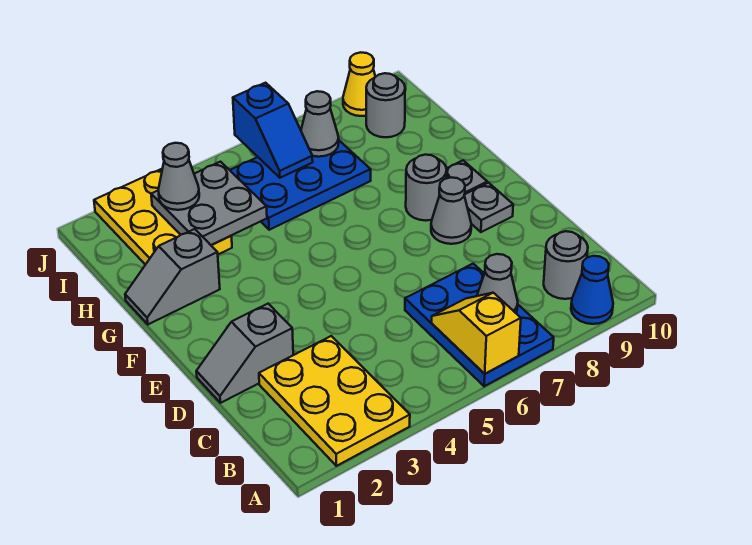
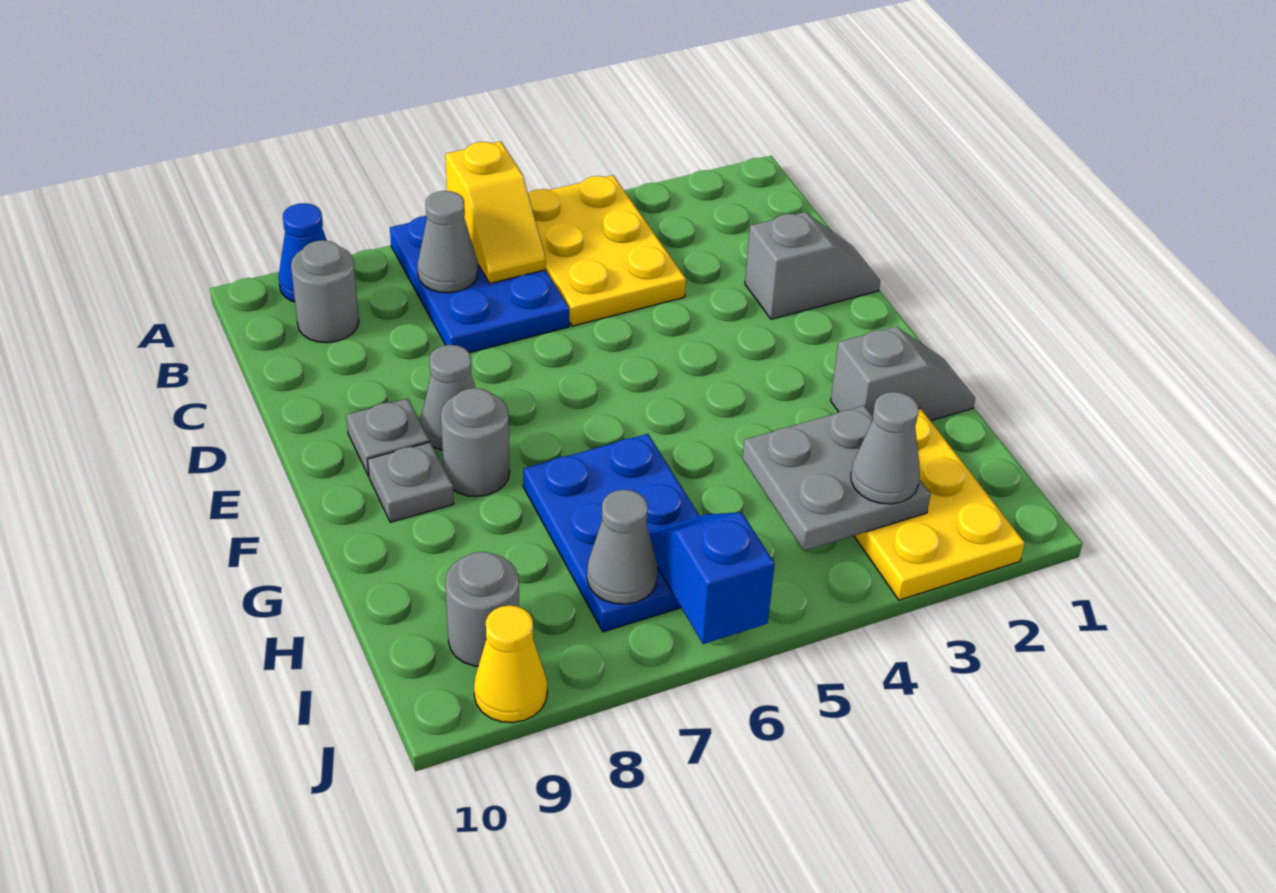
yellow plate A2:C3 level 1 -> yellow plate A4:C5 level 1
blue plate H5:I7 level 1 -> blue plate G6:I7 level 1

